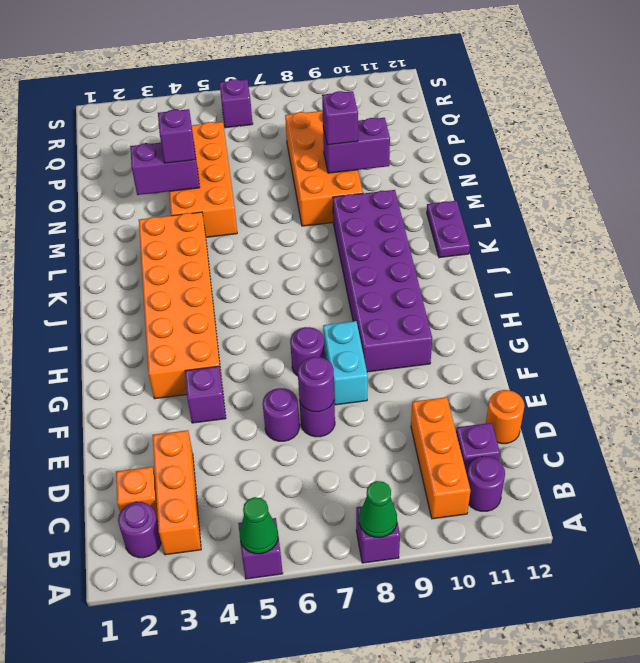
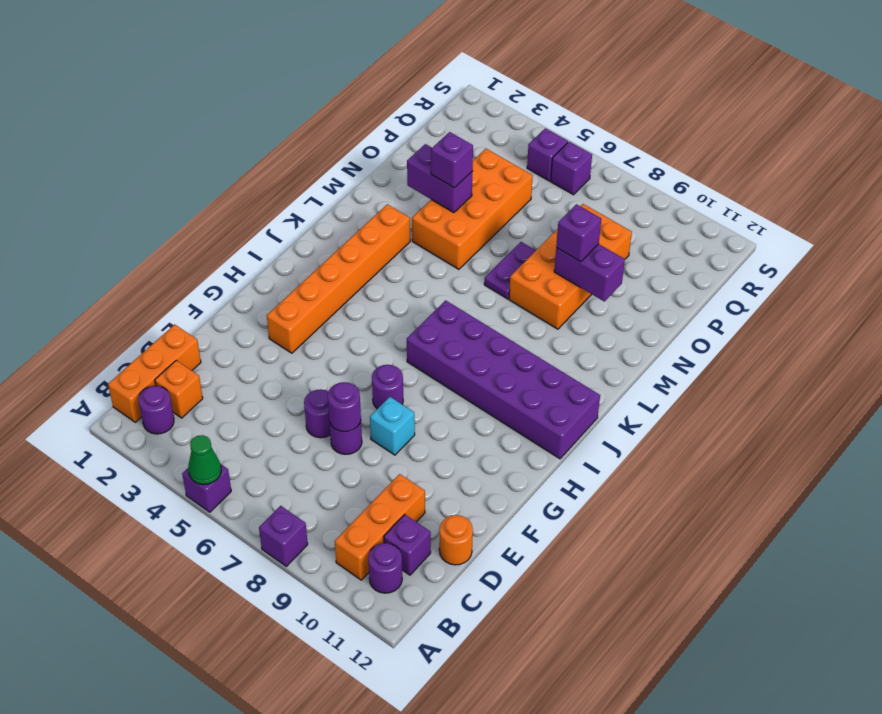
green cone A8 level 2 -> none
orange brick B3:D3 level 1 -> orange brick B1:D1 level 1
purple brick F4 level 1 -> purple brick R5 level 1
cyan brick F8:G8 level 1 -> cyan brick F8 level 1
orange brick G3:L4 level 1 -> orange brick G3:L3 level 1
purple brick G9:L10 level 1 -> purple brick I7:J12 level 1
purple plate K12:L12 level 1 -> purple plate M7:N7 level 1

